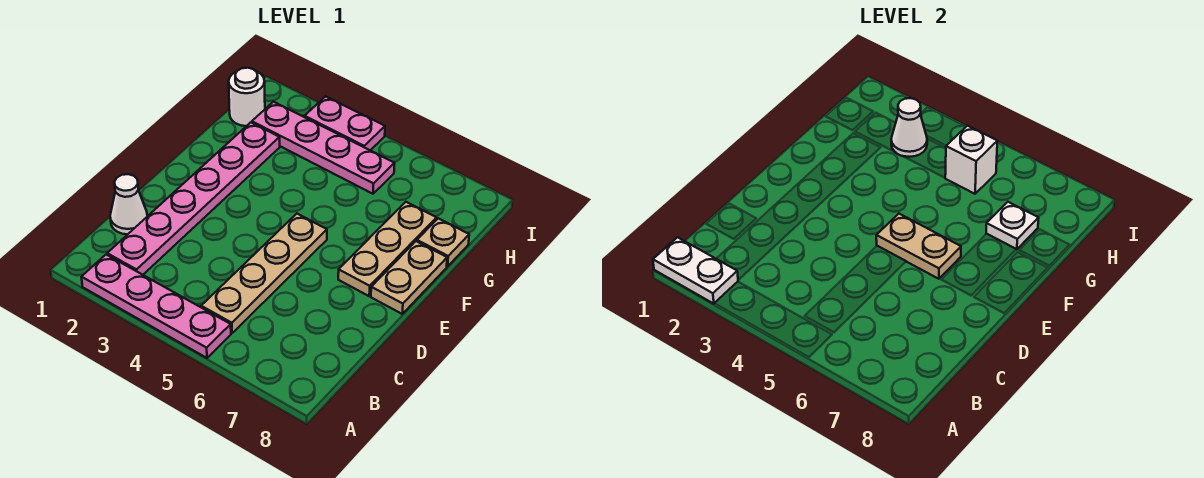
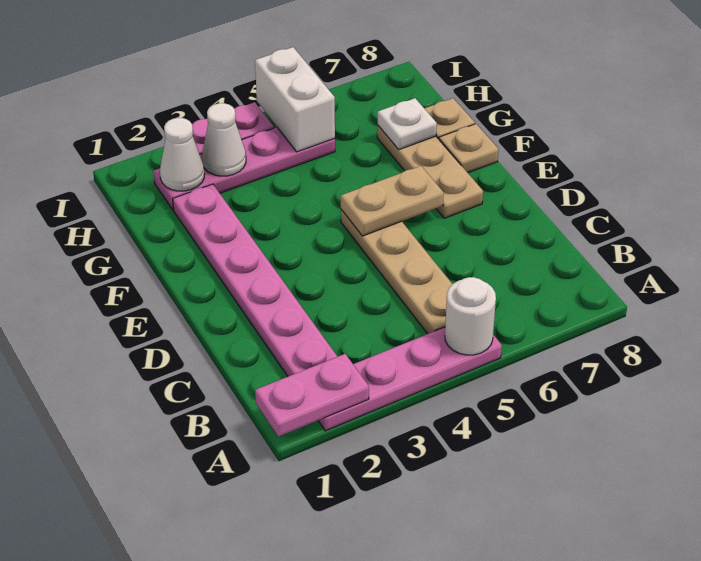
white plate A1:A2 level 2 -> pink plate A1:A2 level 2
white cone C1 level 1 -> white cone H2 level 2
tan plate E8:F8 level 1 -> tan plate F8 level 1
white round brick H1 level 1 -> white round brick A5 level 2
white brick H5 level 2 -> white brick H5:I5 level 2

